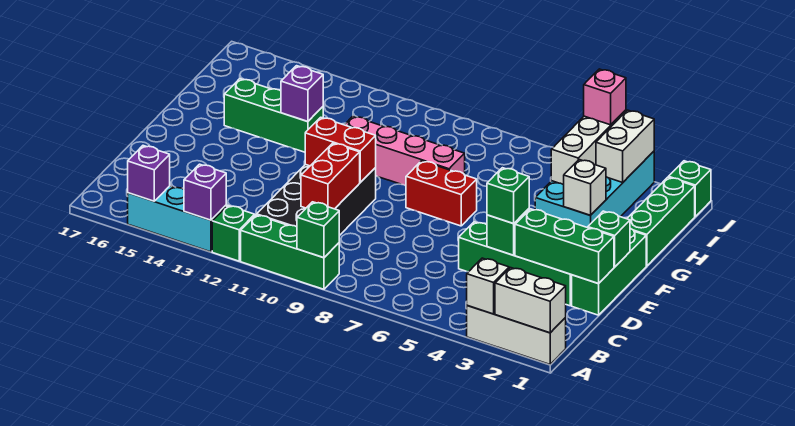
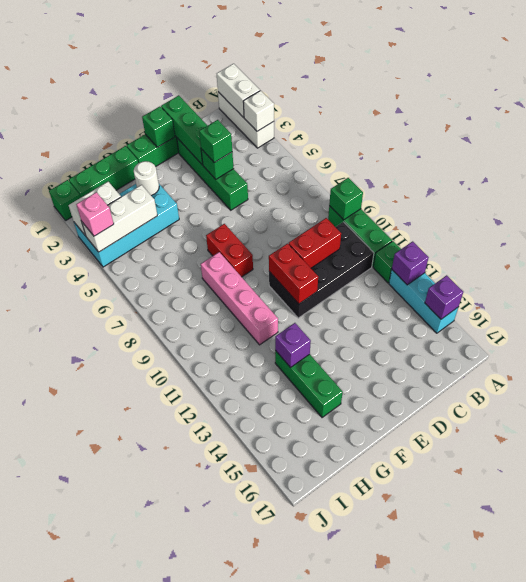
white brick G3 level 2 -> white round brick G3 level 2

